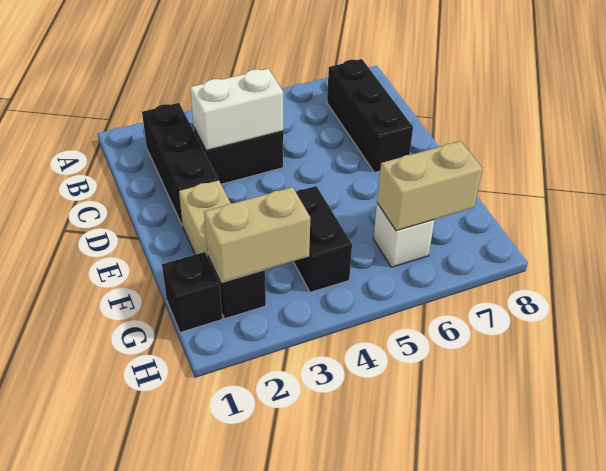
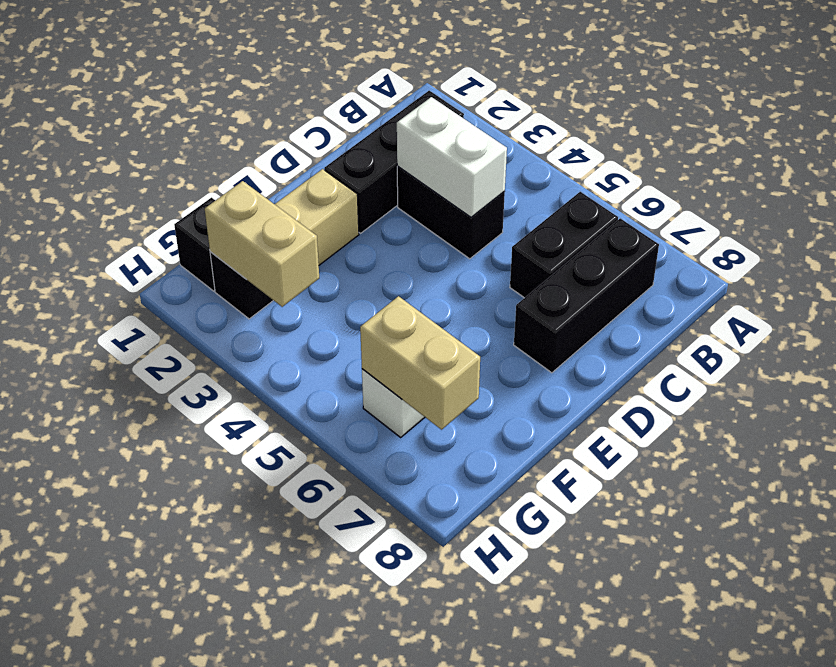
black brick F4:G4 level 1 -> black brick B6:C6 level 1

